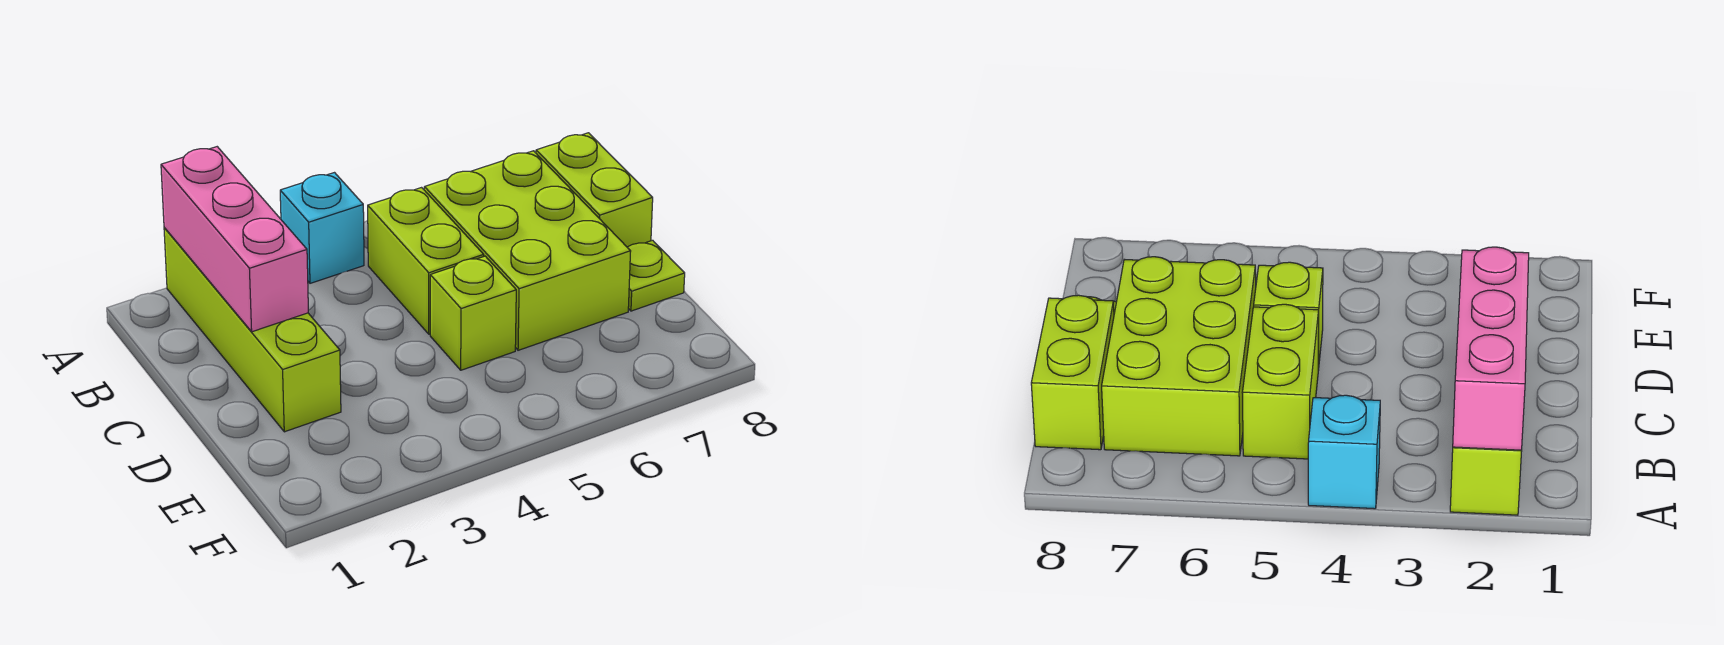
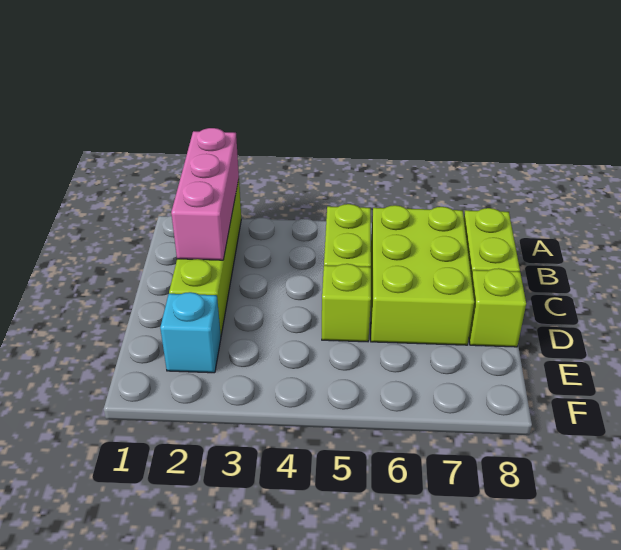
cyan brick A4 level 1 -> cyan brick E2 level 1
lime plate D8 level 1 -> lime brick D8 level 1

